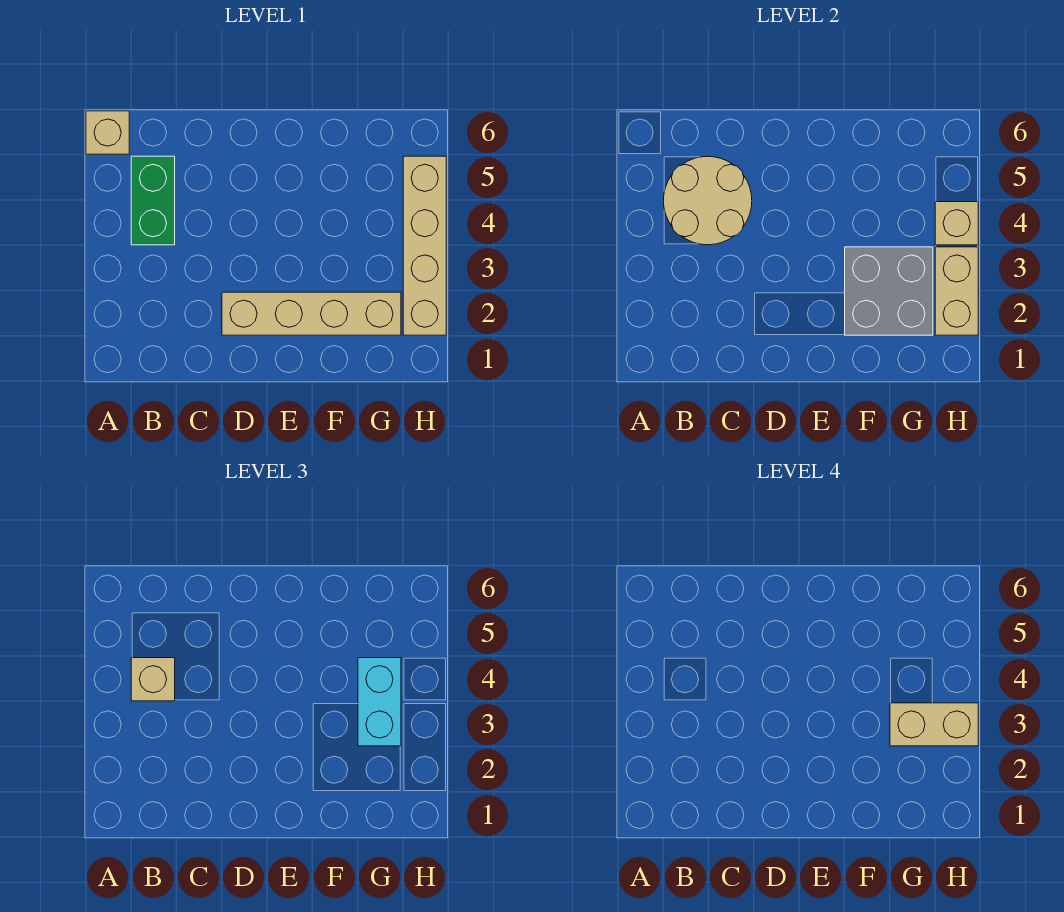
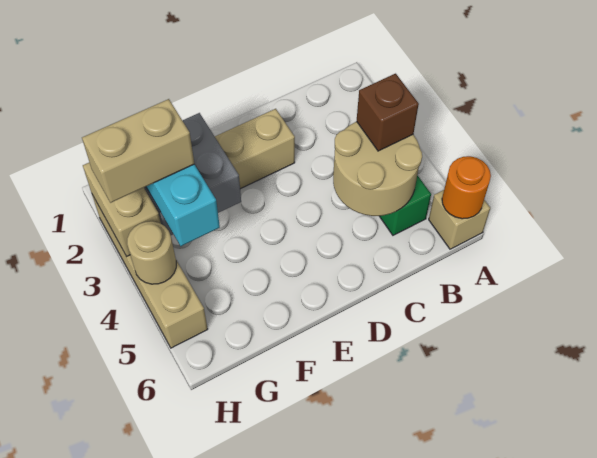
none -> orange round brick A6 level 2
tan brick B4 level 3 -> brown brick B4 level 3
tan brick H4 level 2 -> tan round brick H4 level 2

